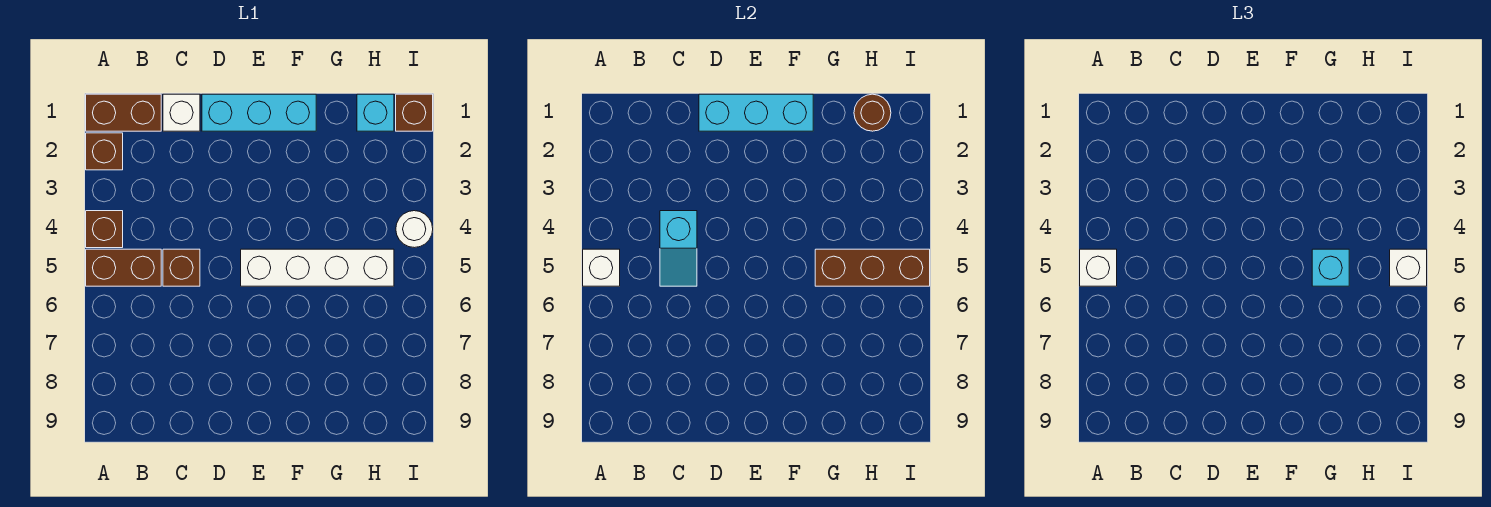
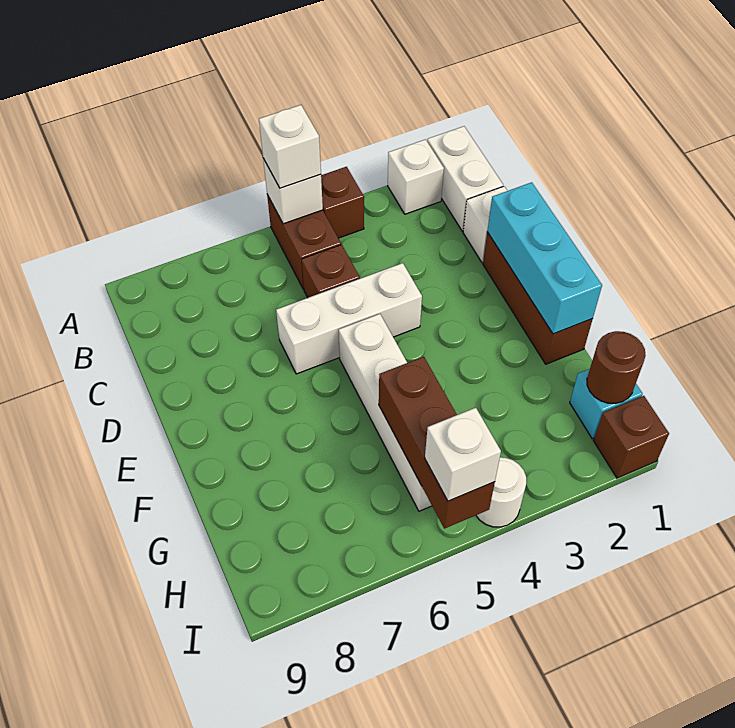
brown brick A1:B1 level 1 -> white brick A1:B1 level 1
brown brick A2 level 1 -> white brick A2 level 1
cyan slope C4:C5 level 2 top 4 -> none
cyan brick D1:F1 level 1 -> brown brick D1:F1 level 1
none -> white brick D4:D6 level 1
cyan brick G5 level 3 -> none

